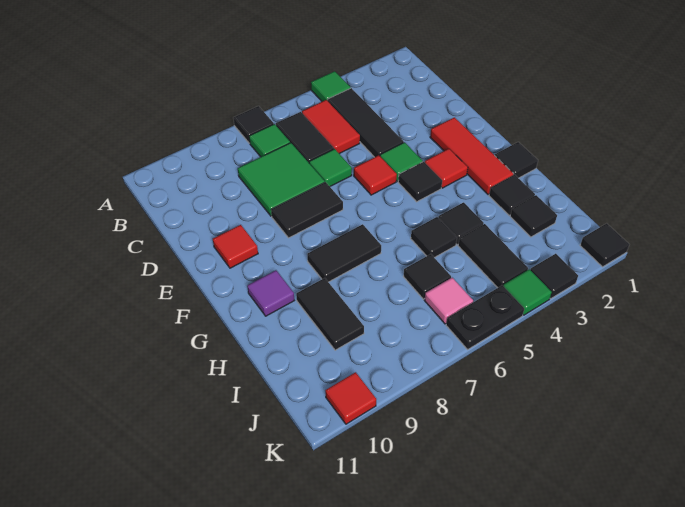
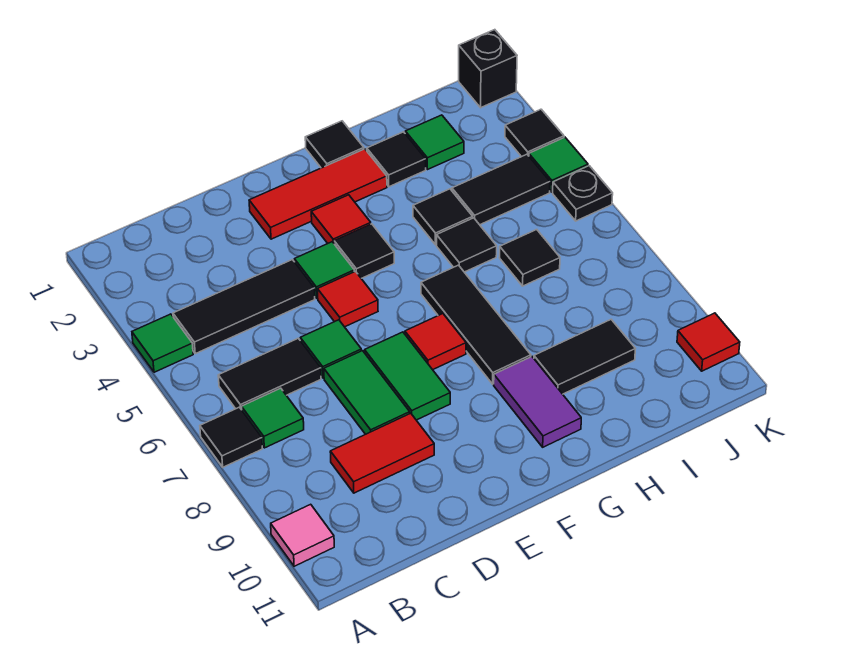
red tile B5:C5 level 1 -> red tile C9:D9 level 1
green tile C7:D8 level 1 -> green tile D7:D8 level 1
black tile E7:E8 level 1 -> green tile E7:E8 level 1
red tile E10 level 1 -> red tile F7 level 1
black tile G7:G8 level 1 -> black tile G6:G8 level 1
purple tile G10 level 1 -> purple tile G9:G10 level 1
black tile I2 level 1 -> green tile I2 level 1
pink tile J6 level 1 -> pink tile A10 level 1
black tile K1 level 1 -> black brick K1 level 1
black plate K5:K6 level 1 -> black plate K5 level 1

